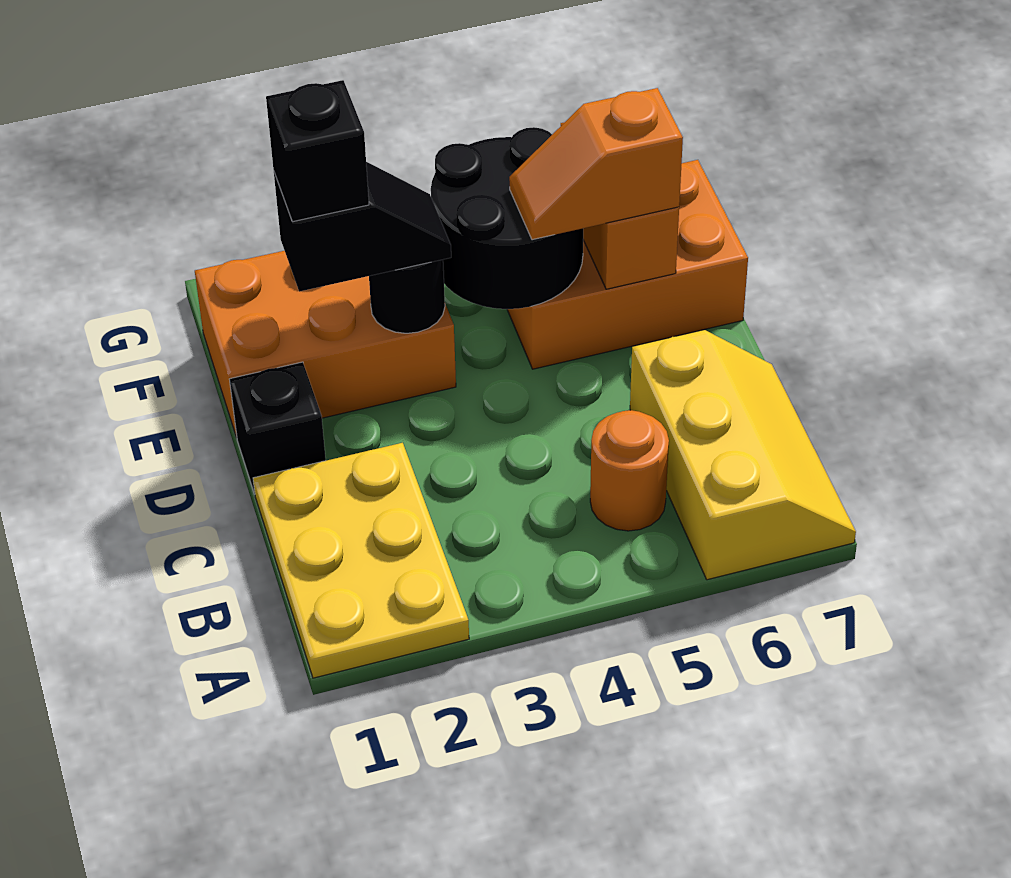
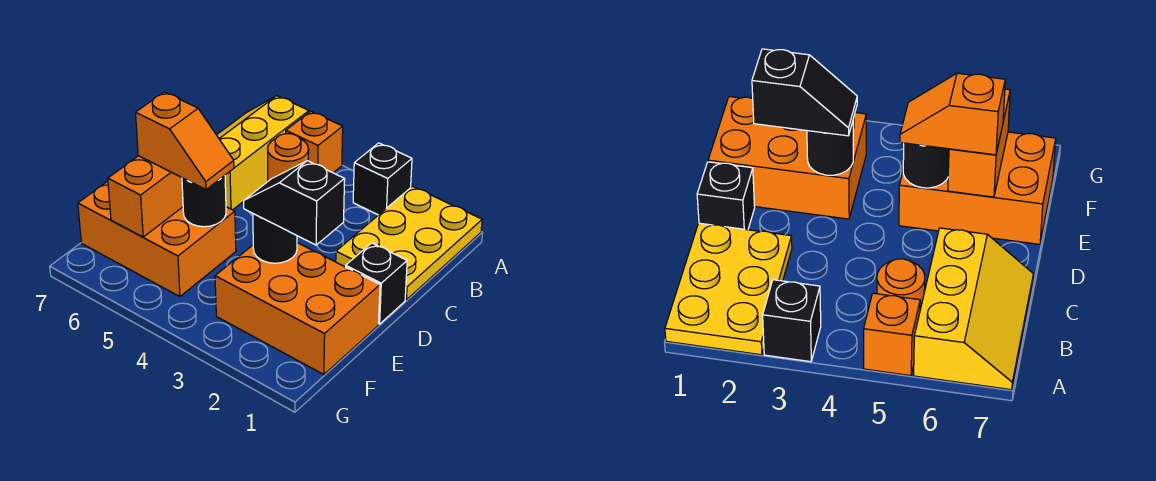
none -> orange brick A5 level 1
black brick E2 level 4 -> black brick A3 level 1
black round brick E4:F5 level 2 -> black round brick E5 level 2

